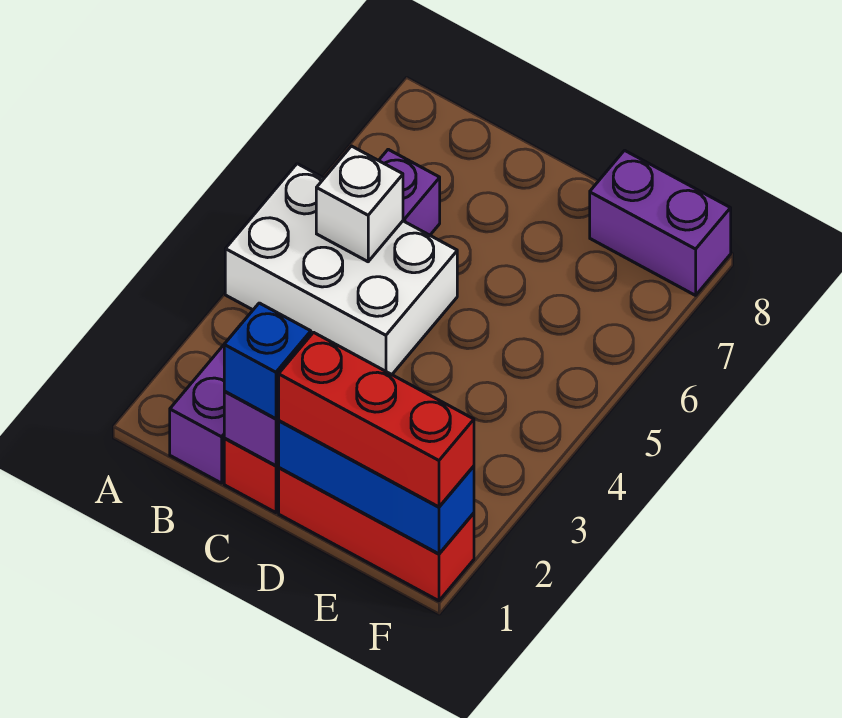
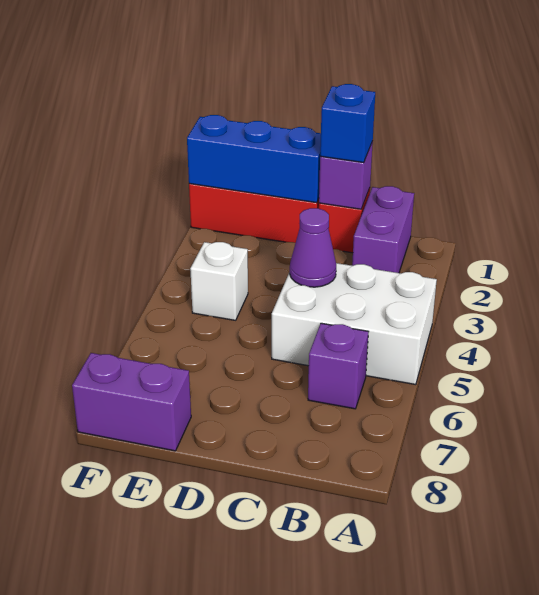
white brick B5 level 2 -> white brick E4 level 1
none -> purple cone C4 level 2
red brick D1:F1 level 3 -> none

